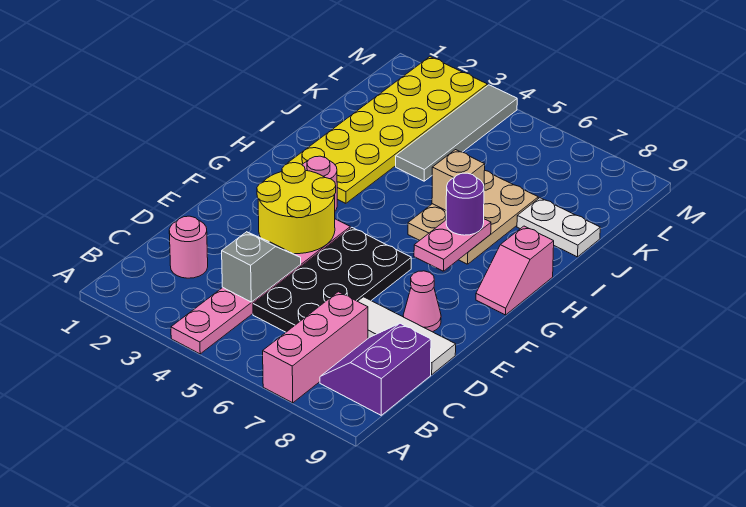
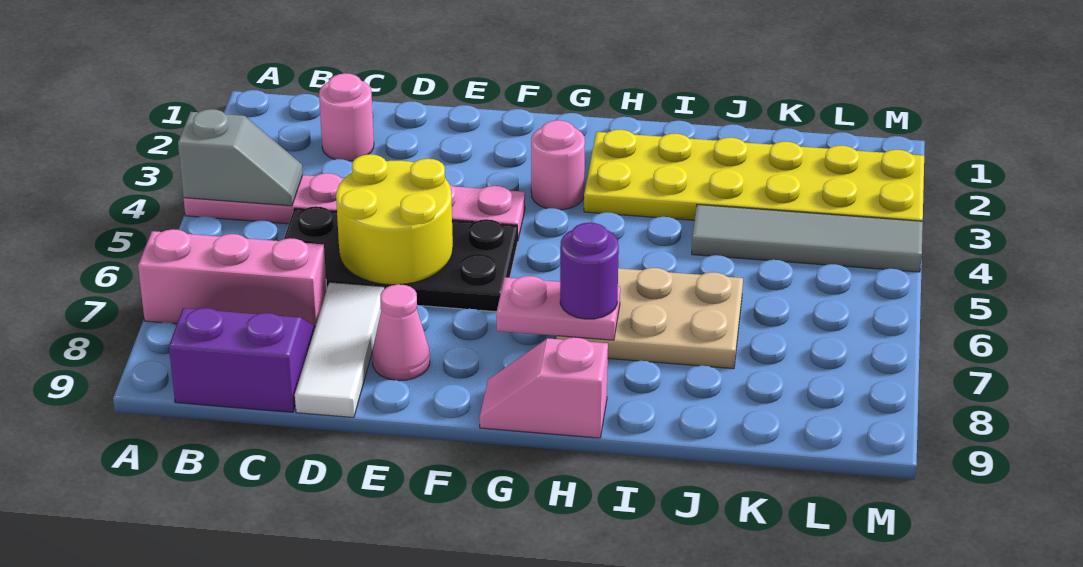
grey slope C4:D4 level 2 top C -> grey slope A4:B4 level 2 top A
yellow round brick E3:F4 level 2 -> yellow round brick D5:E6 level 2
tan brick I6 level 2 -> none
white plate J8:J9 level 1 -> none

